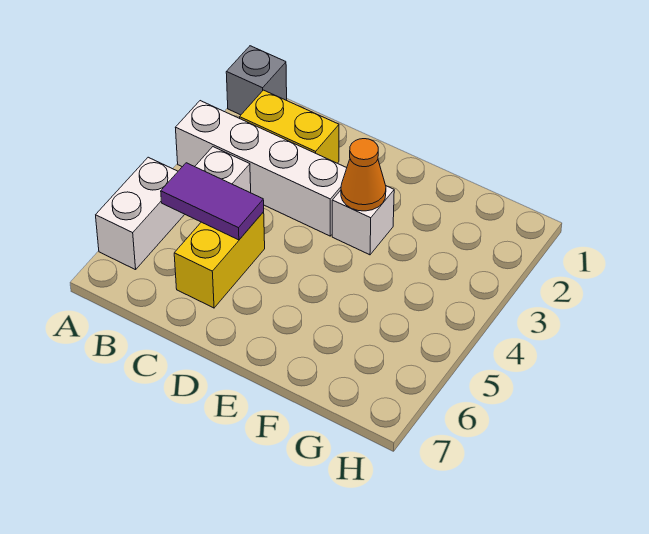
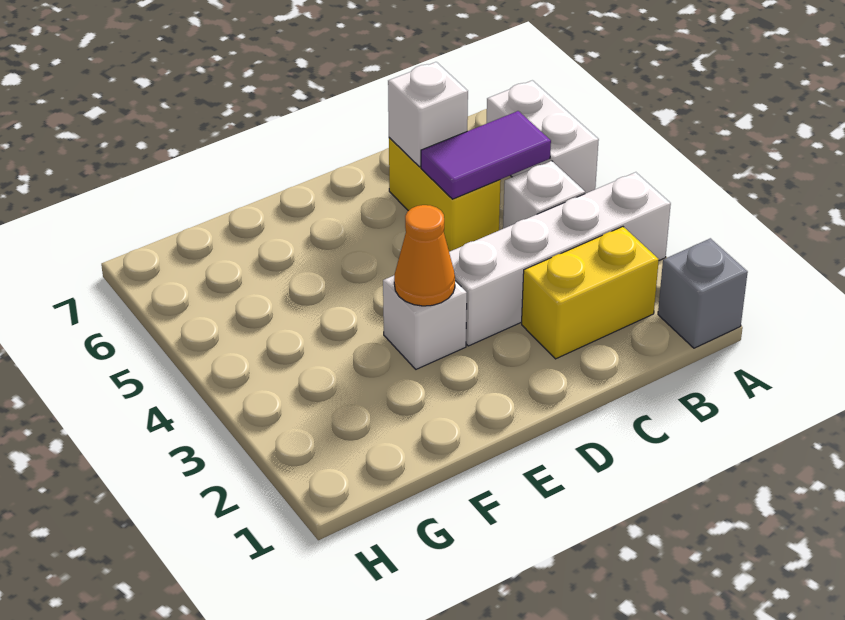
none -> white brick C6 level 2

